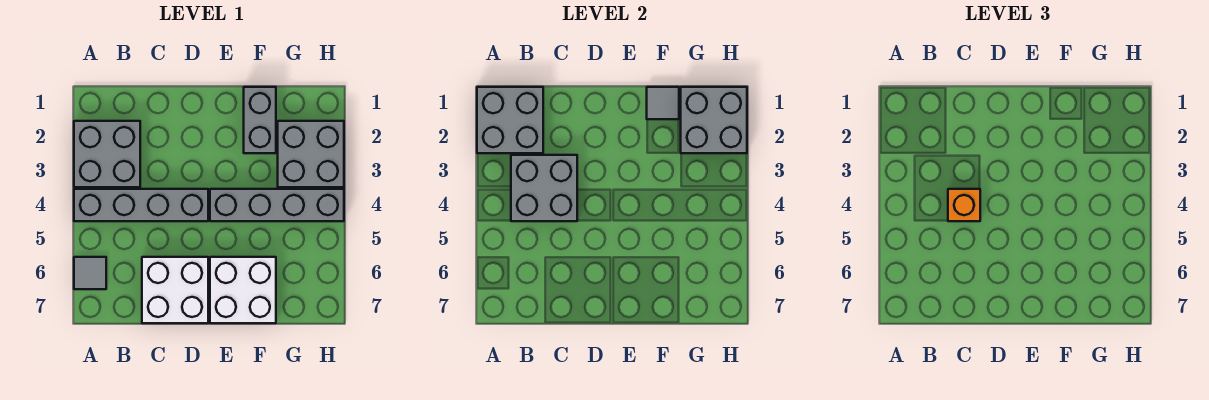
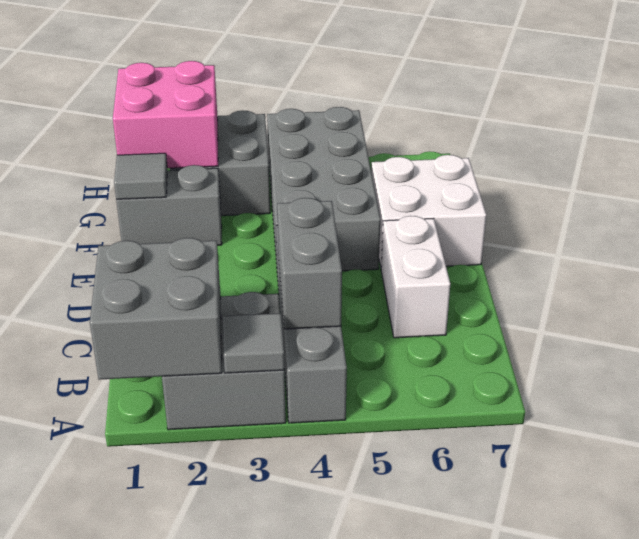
grey tile A6 level 1 -> grey tile A3 level 2
grey brick B3:C4 level 2 -> grey brick B4:C4 level 2
orange brick C4 level 3 -> none
white brick C6:D7 level 1 -> white brick C6:D6 level 1
grey brick E4:H4 level 1 -> grey brick E4:H5 level 1
grey brick G1:H2 level 2 -> pink brick G1:H2 level 2

